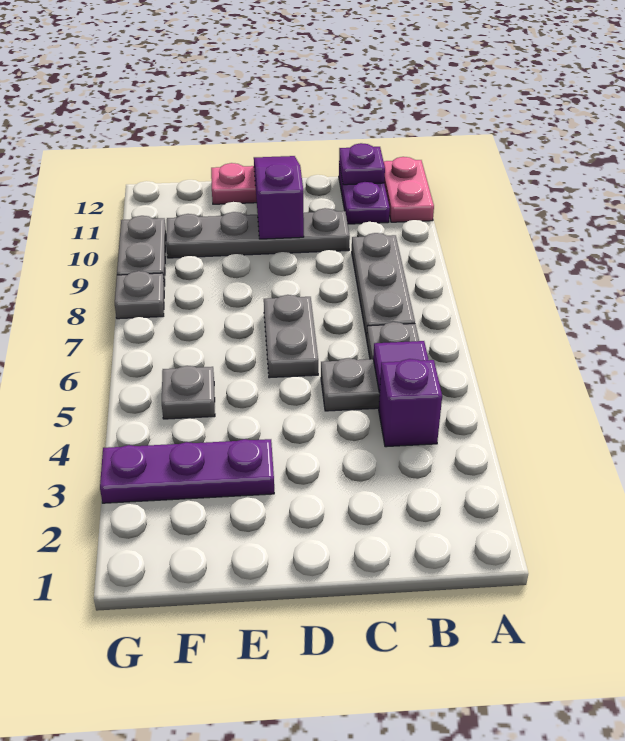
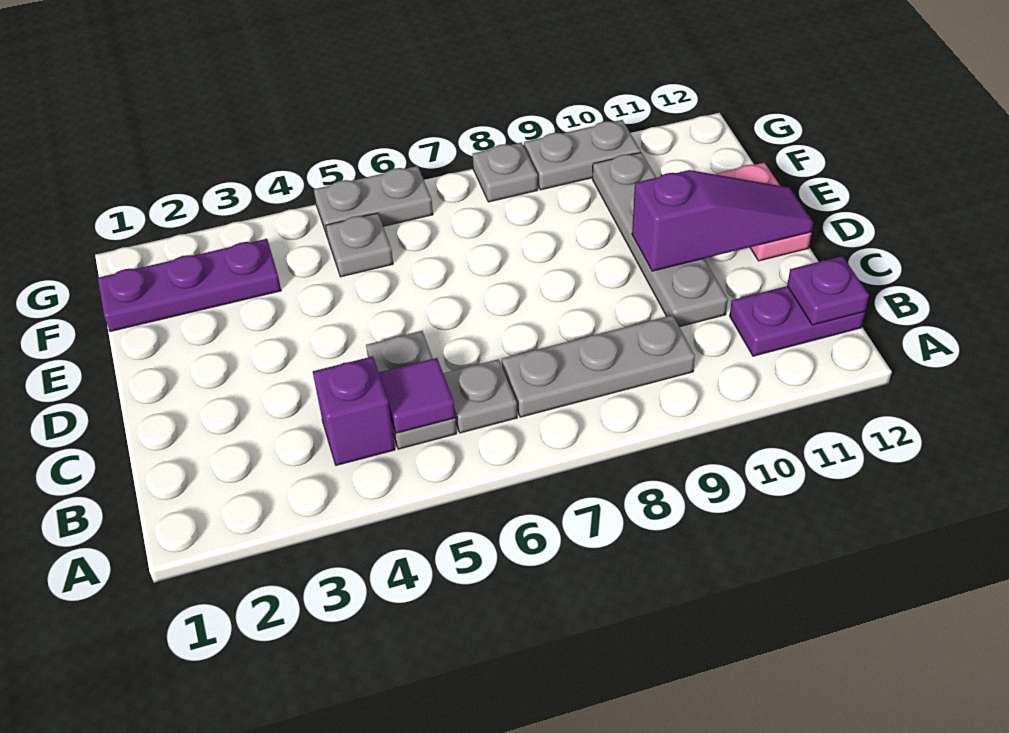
pink plate A11:A12 level 1 -> none
grey plate D6:D7 level 1 -> grey plate G5:G6 level 1
purple plate E3:G3 level 1 -> purple plate F1:F3 level 1

